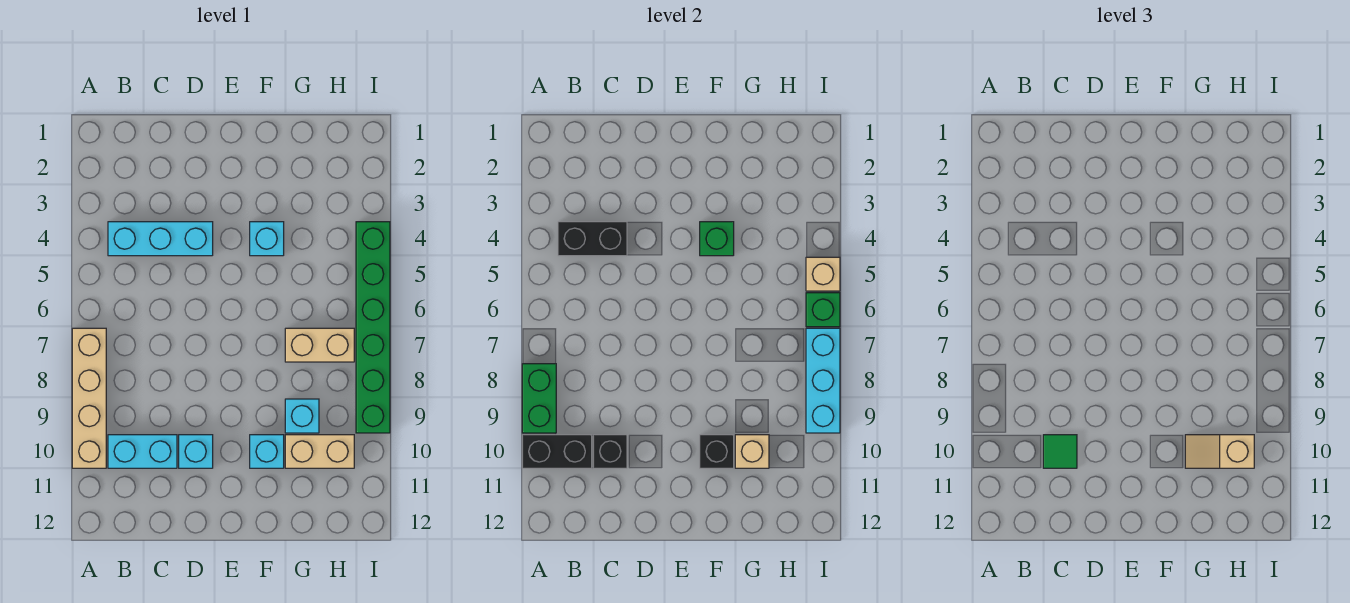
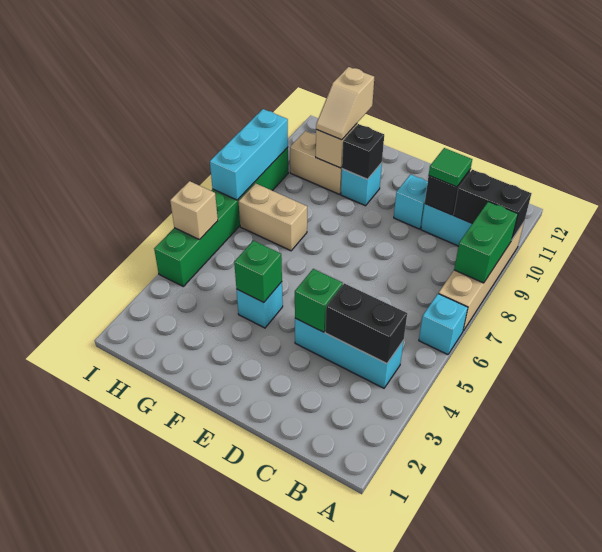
cyan brick G9 level 1 -> cyan brick A6 level 1
tan slope G10:H10 level 3 top H -> tan slope G10:G11 level 3 top 11
green brick I6 level 2 -> green brick D4 level 2

